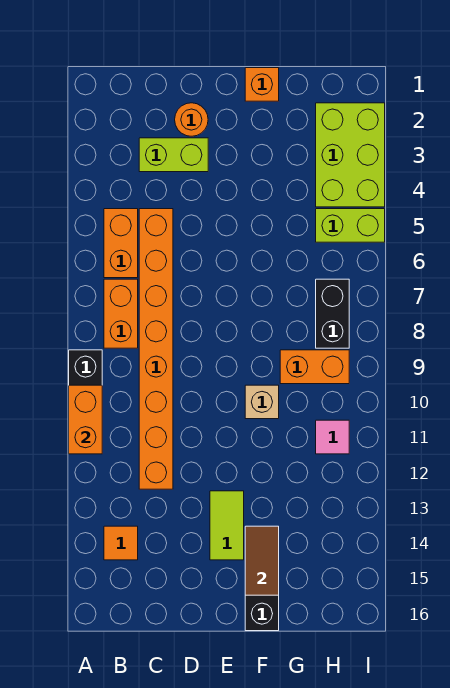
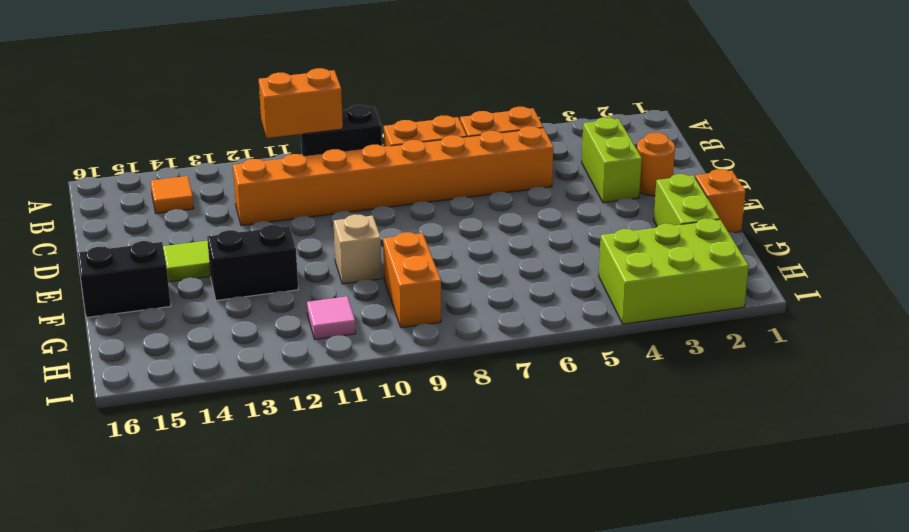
brown tile F14:F15 level 2 -> none
lime brick H5:I5 level 1 -> lime brick F2:G2 level 1
black brick H7:H8 level 1 -> black brick F12:F13 level 1

